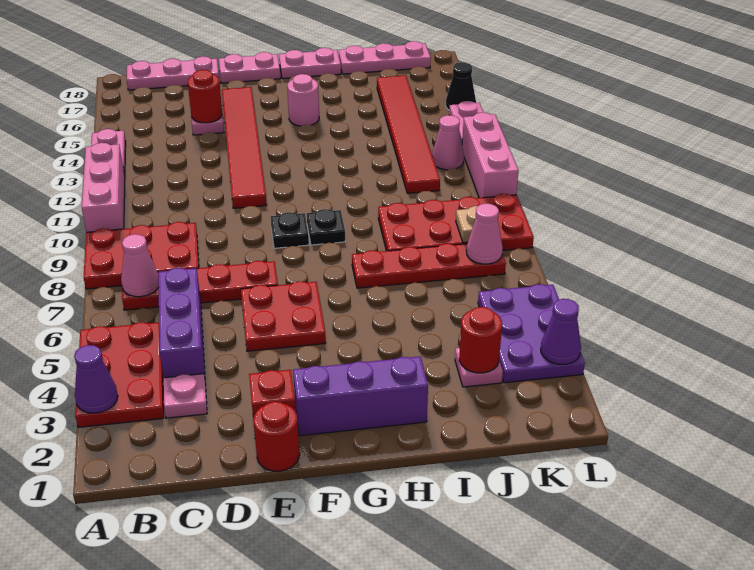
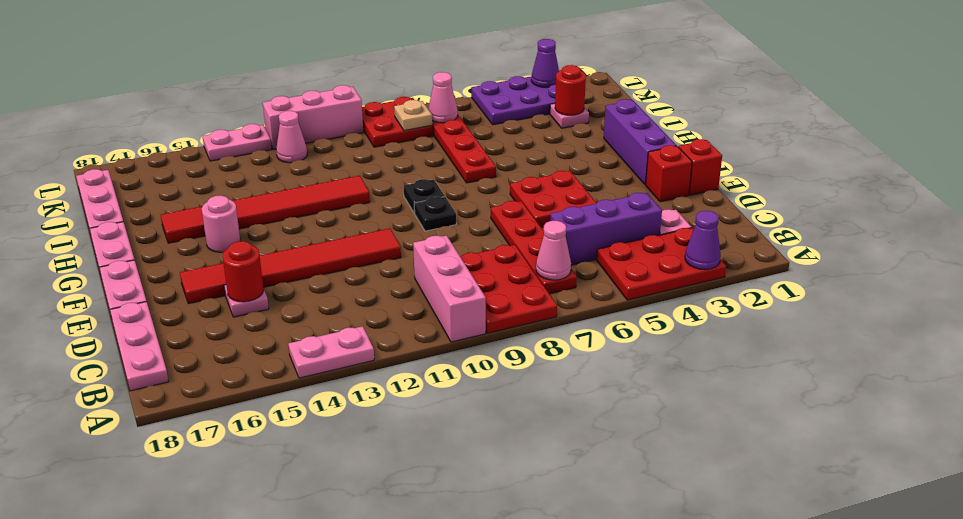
pink brick A10:A12 level 1 -> pink brick A10:C10 level 1
red round brick E1 level 1 -> red brick E1 level 1
red plate I8:L9 level 1 -> red plate K8:L9 level 1
red tile J11:J16 level 1 -> red tile H11:H16 level 1
black cone L15 level 1 -> none

